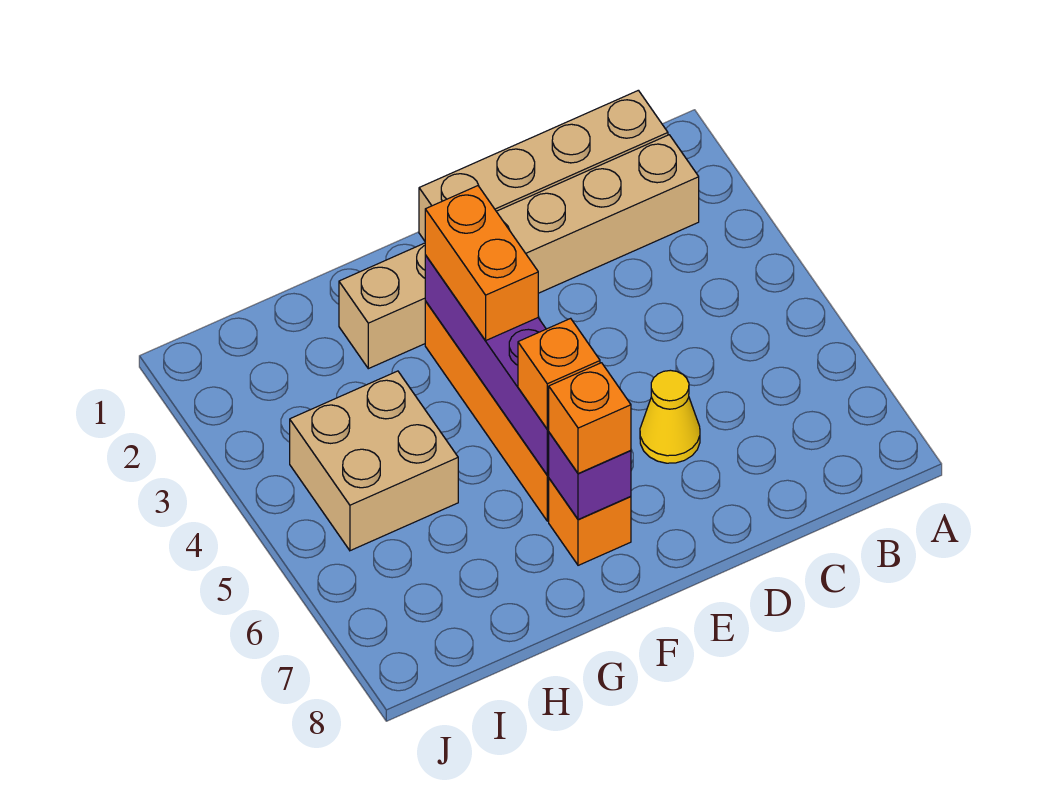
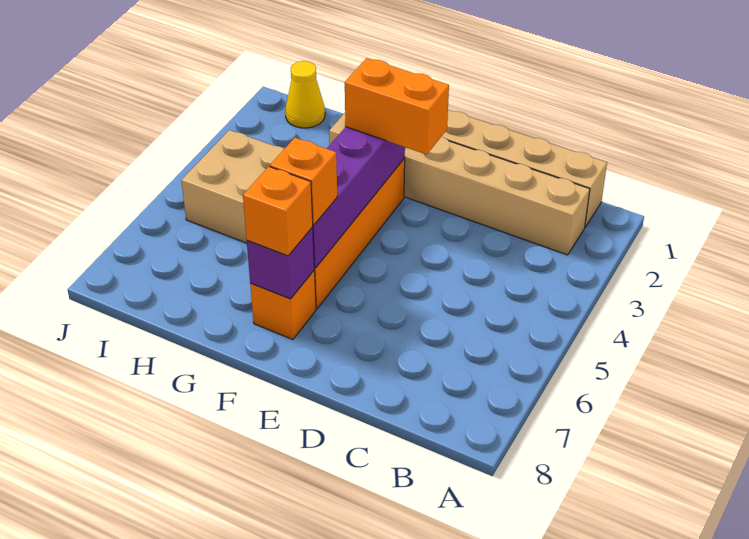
yellow cone D6 level 1 -> yellow cone I1 level 1
orange brick F3:F4 level 3 -> orange brick E3:F3 level 3

